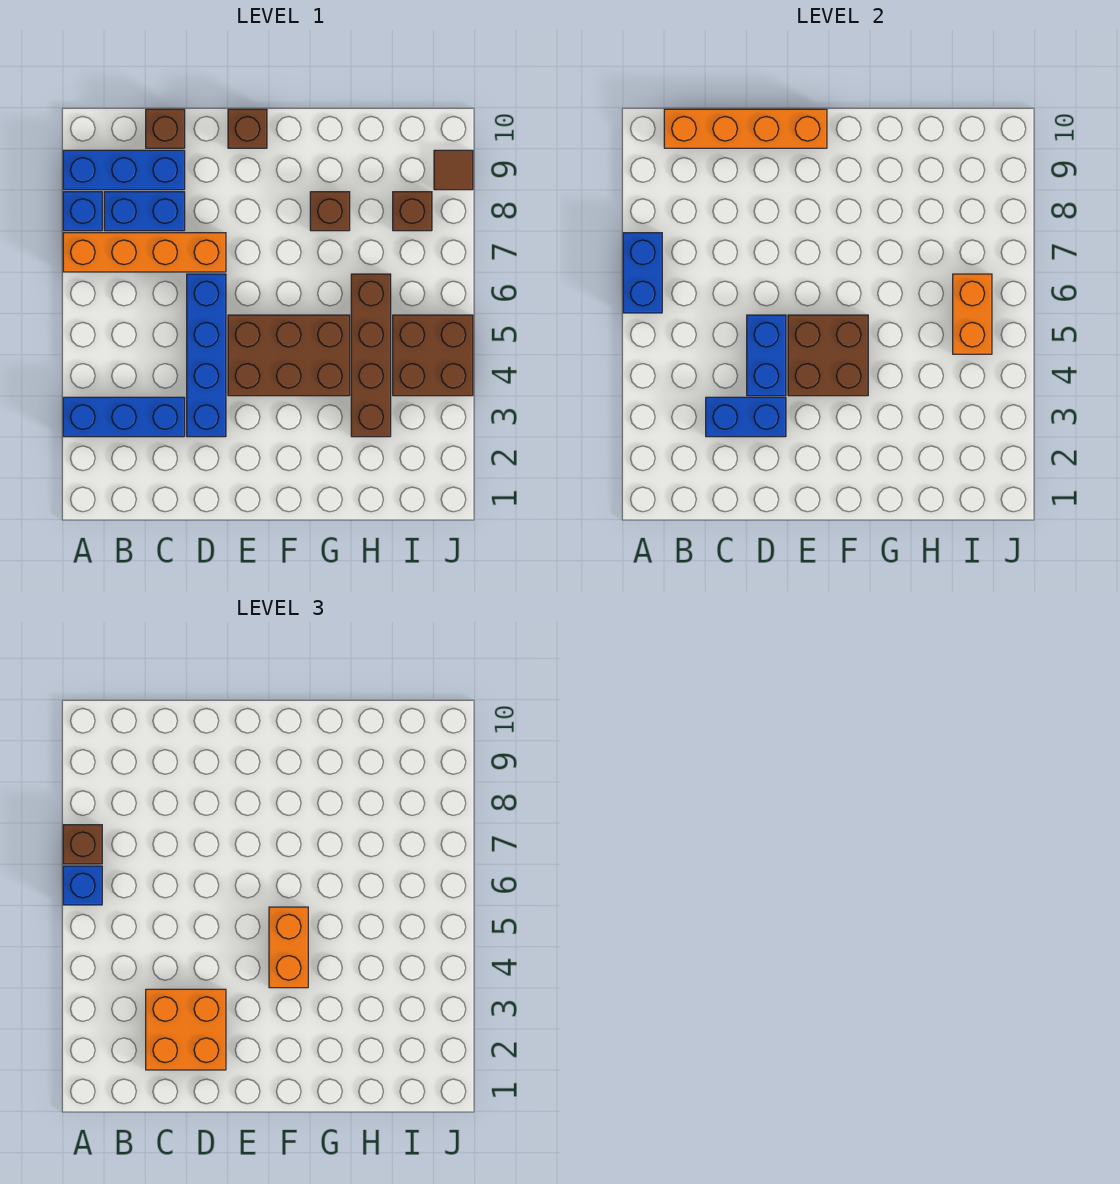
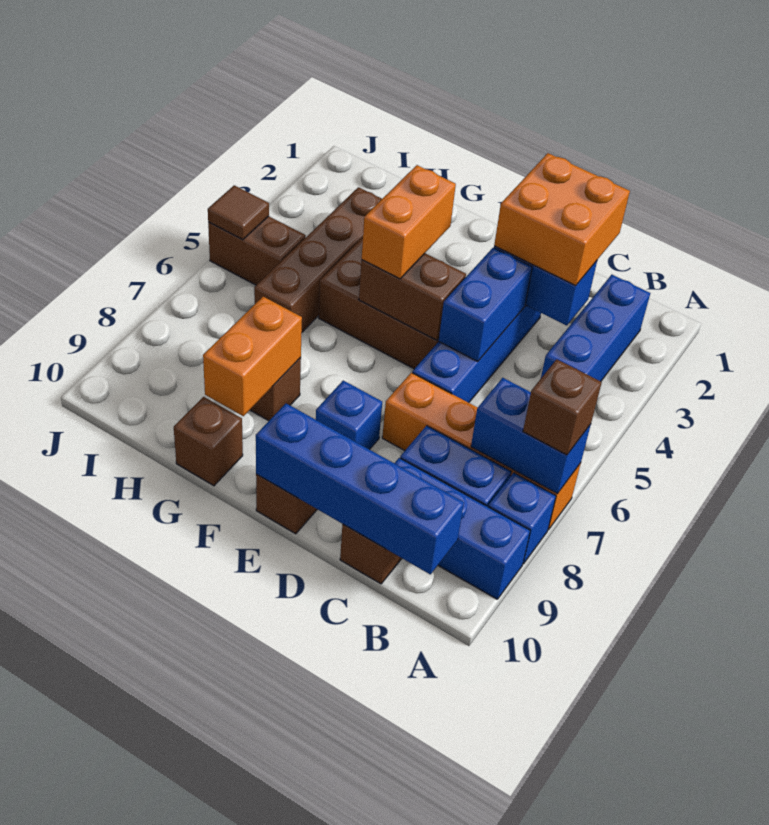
blue brick A3:C3 level 1 -> blue brick B2:B4 level 1
blue brick A6:A7 level 2 -> blue brick A7:B7 level 2
blue brick A6 level 3 -> blue brick E8 level 1
orange brick B10:E10 level 2 -> blue brick B10:E10 level 2
brown brick E4:F5 level 2 -> brown brick E5:F5 level 2
brown brick I4:J5 level 1 -> brown brick I5:J5 level 1
orange brick I5:I6 level 2 -> orange brick G8:G9 level 2
brown brick I8 level 1 -> brown brick G10 level 1
brown tile J9 level 1 -> brown tile J5 level 2

